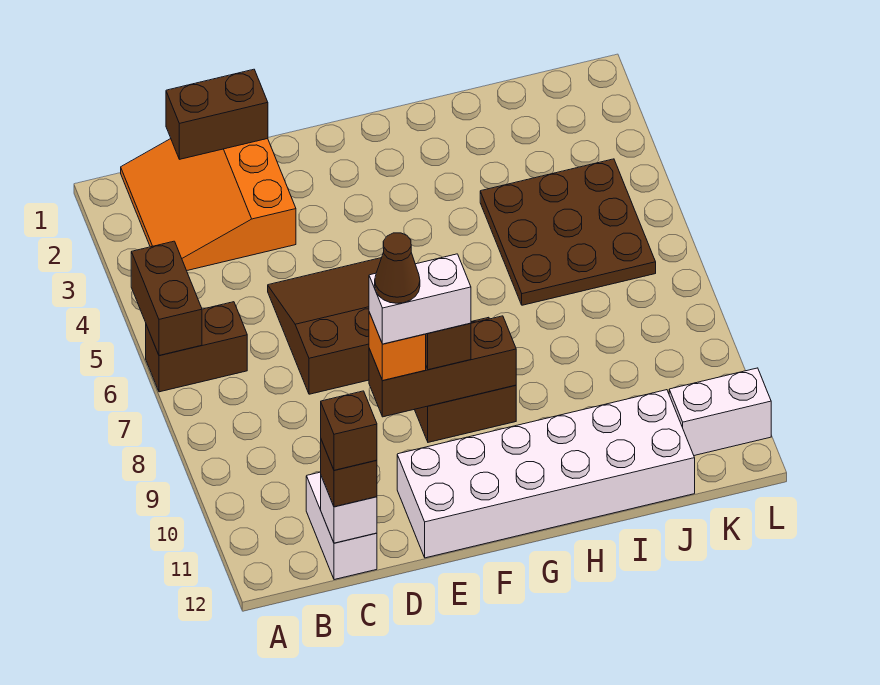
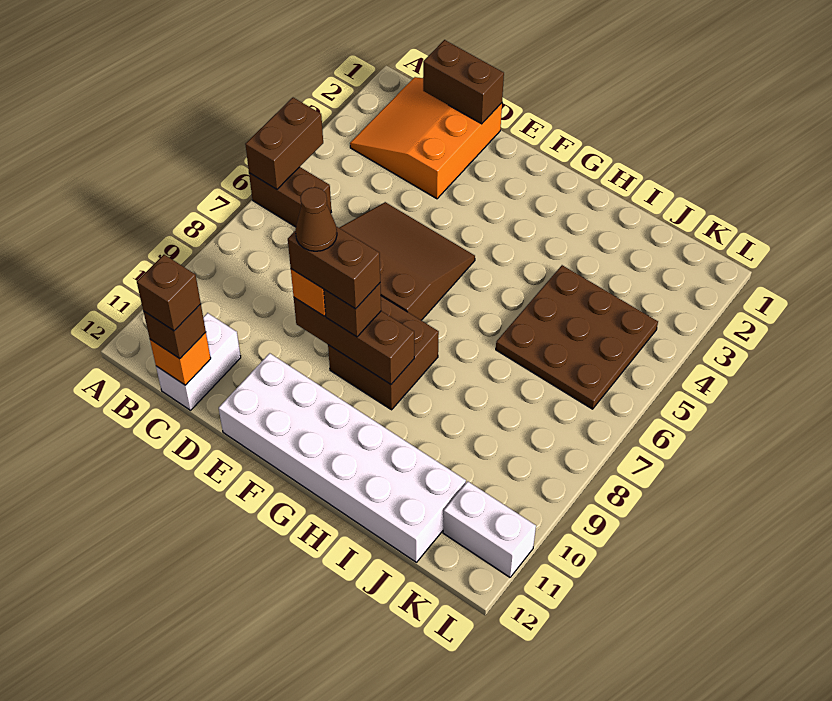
white brick C12 level 2 -> orange brick C12 level 2
white brick E9:F9 level 4 -> brown brick E9:F9 level 4

